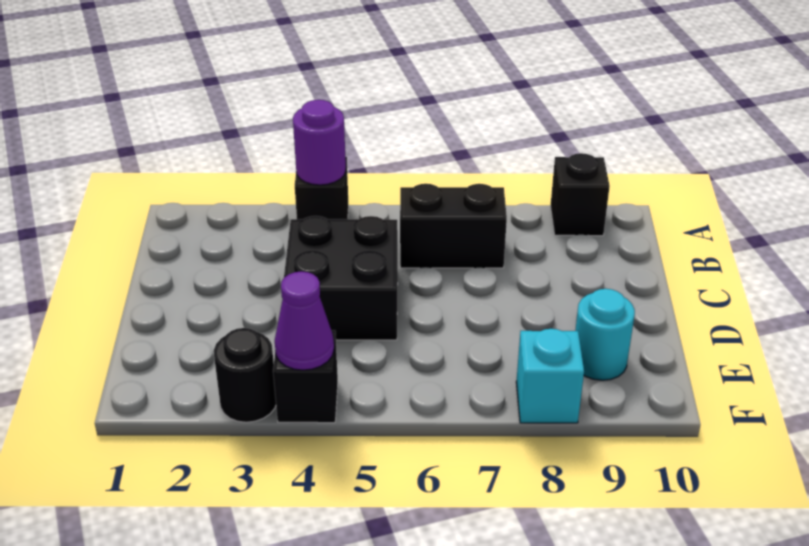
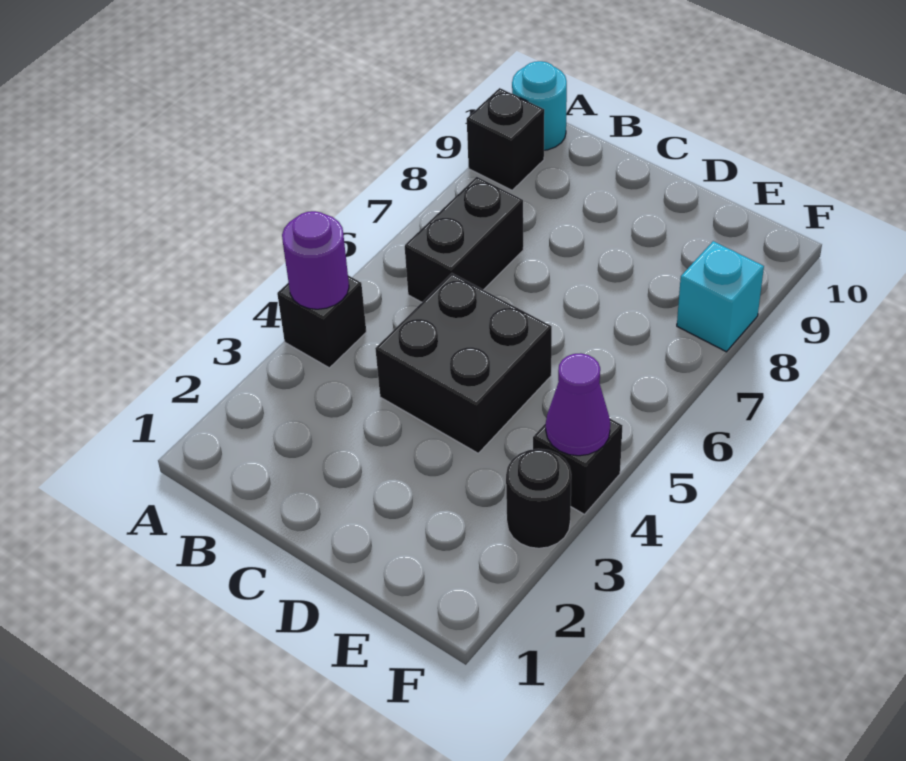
cyan round brick E9 level 1 -> cyan round brick A10 level 1

